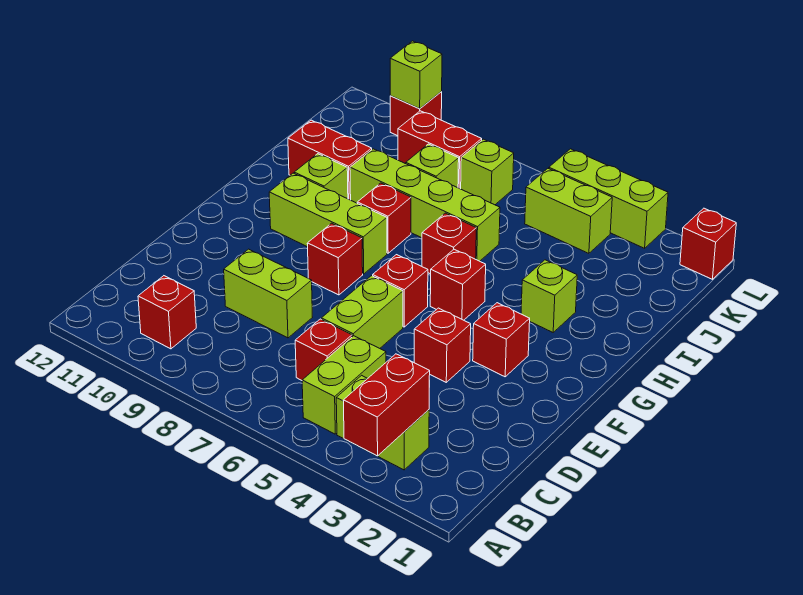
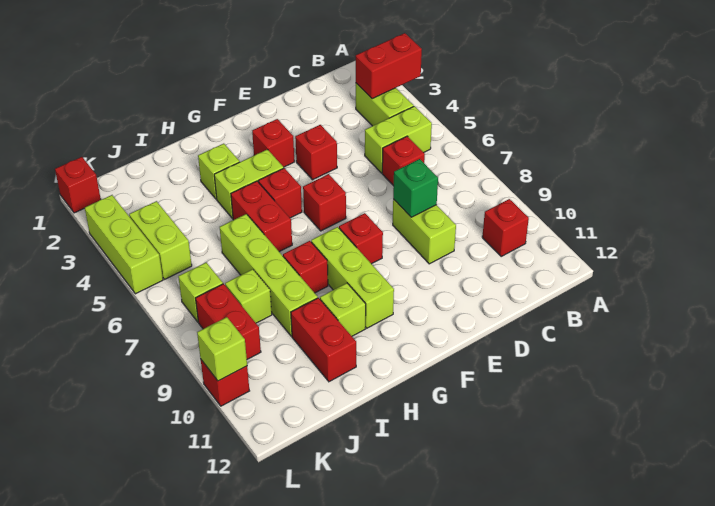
lime brick D6:E6 level 1 -> lime brick G4:H4 level 1
none -> green brick D8 level 2
red brick H6 level 1 -> red brick H5:H6 level 1

